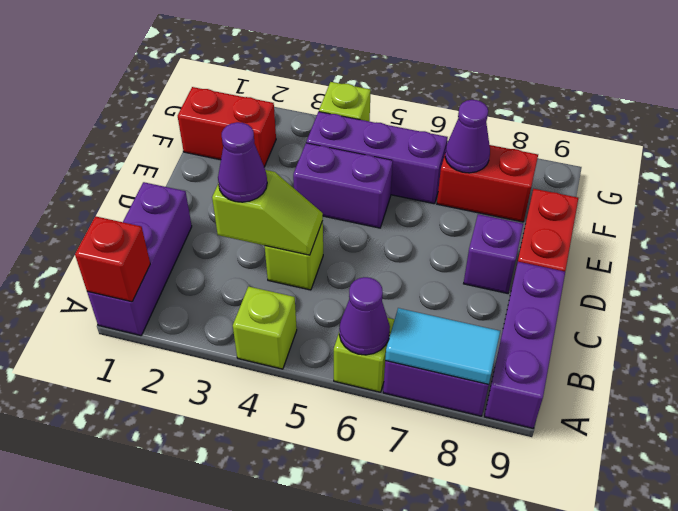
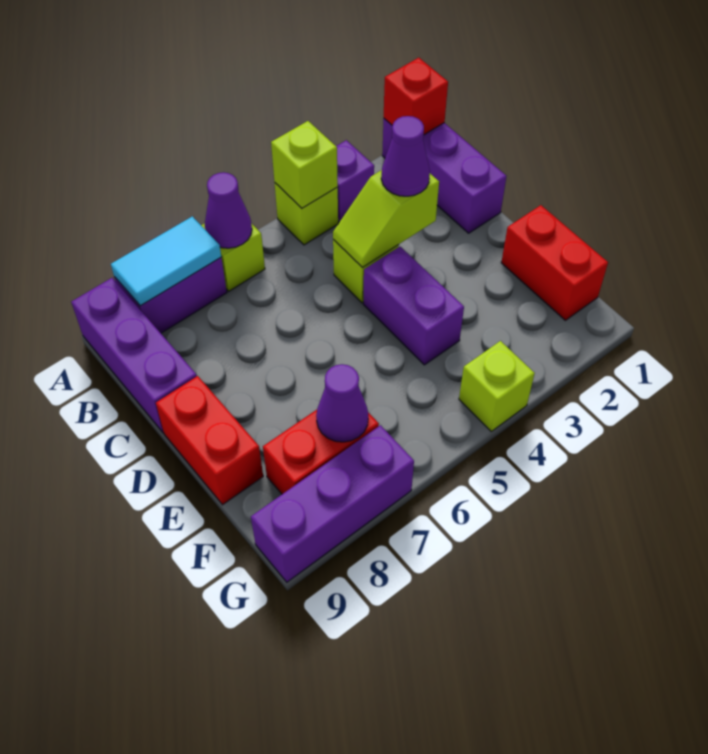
none -> lime brick A4 level 2
purple brick D8 level 1 -> purple brick A3 level 1
purple brick E4:E5 level 1 -> purple brick D4:E4 level 1
red brick F1:F2 level 1 -> red brick E1:F1 level 1
purple brick F4:F6 level 1 -> purple brick G7:G9 level 1

